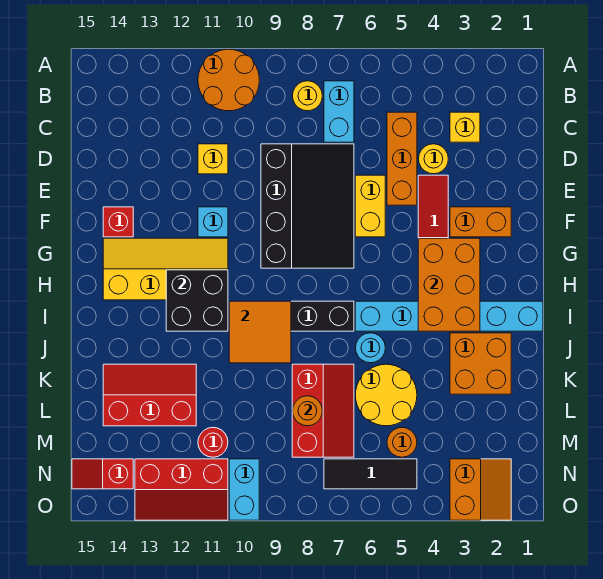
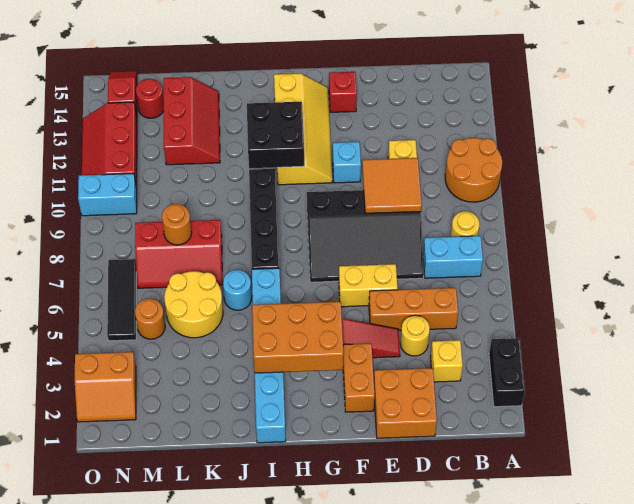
none -> black brick A2:A3 level 1
orange tile I9:J10 level 2 -> orange tile D9:E10 level 2
orange brick J2:K3 level 1 -> orange brick D1:E2 level 1
red round brick M11 level 1 -> red round brick M14 level 1

